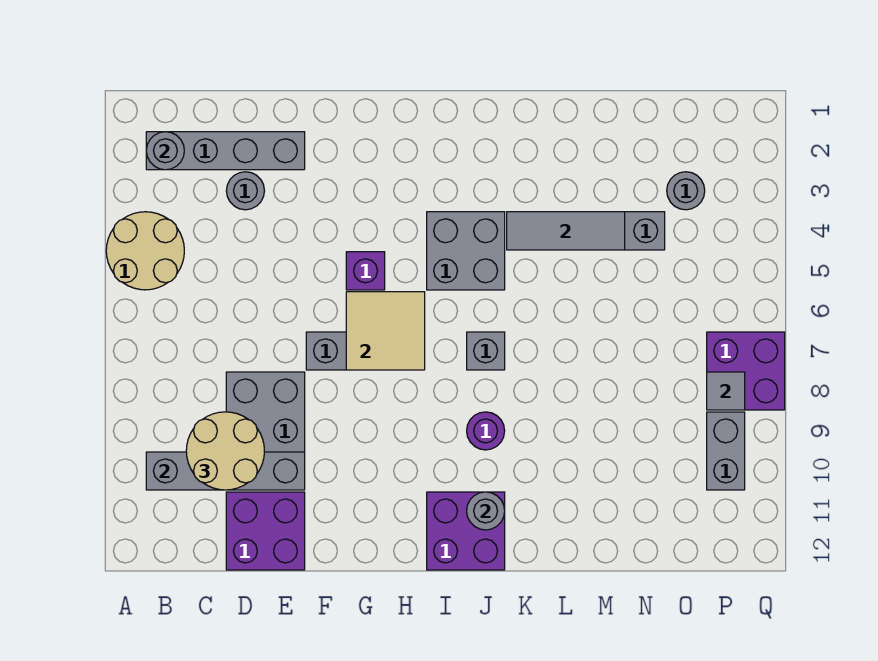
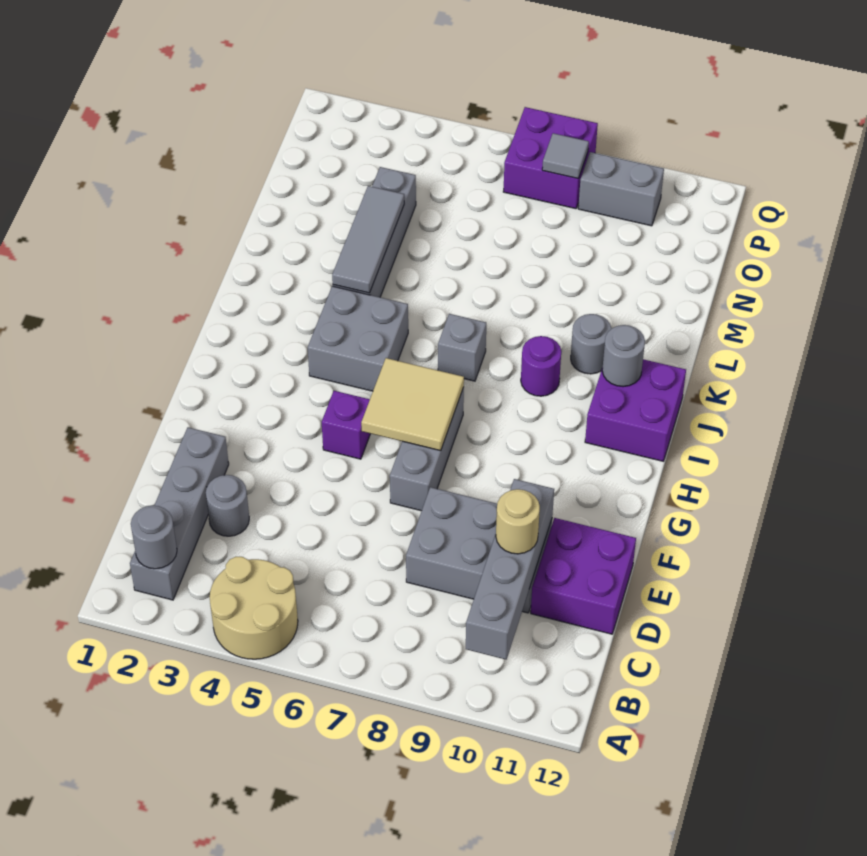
tan round brick C9:D10 level 3 -> tan round brick D10 level 3
grey round brick O3 level 1 -> grey round brick K10 level 1

